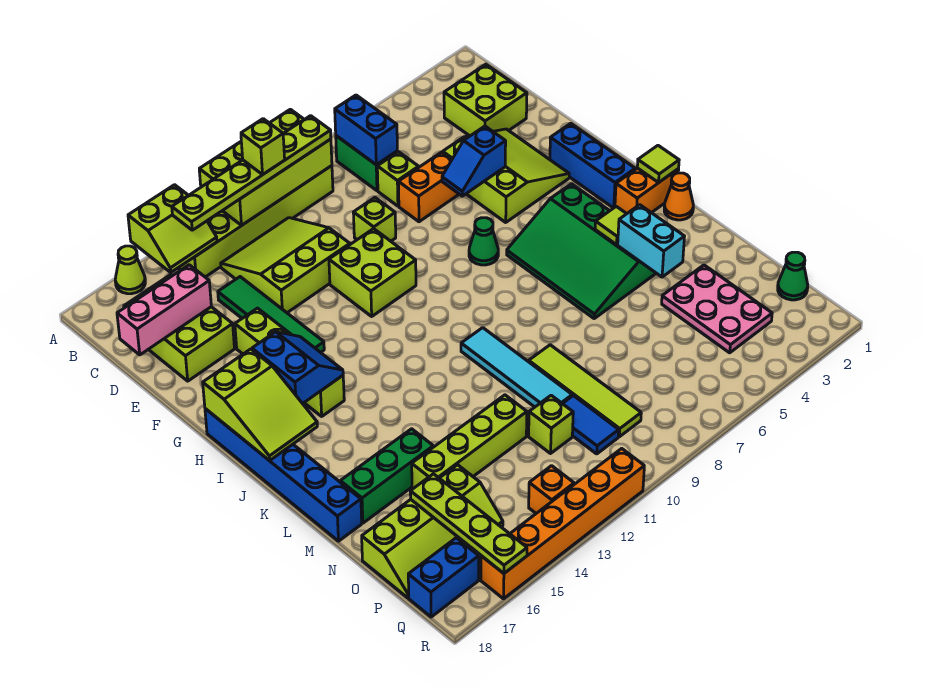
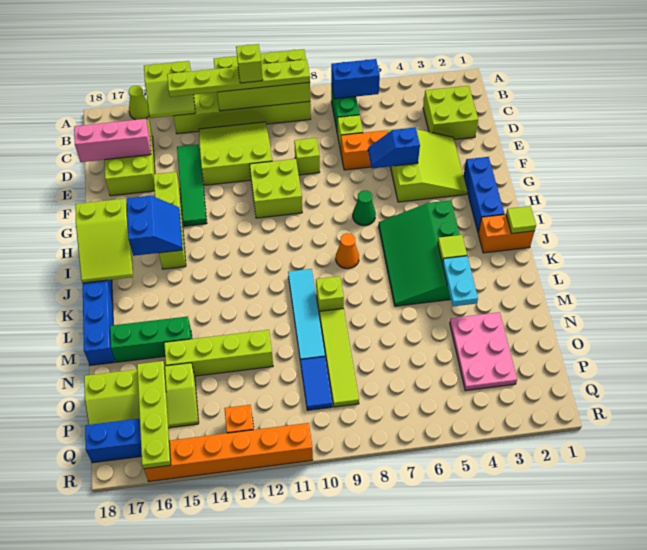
blue brick B7:C7 level 2 -> blue brick B6:B7 level 2
orange cone K1 level 1 -> orange cone J8 level 1
cyan brick L4:M4 level 2 -> cyan plate L4:M4 level 2
lime brick O11 level 1 -> lime brick L9 level 1
green cone P1 level 1 -> none

